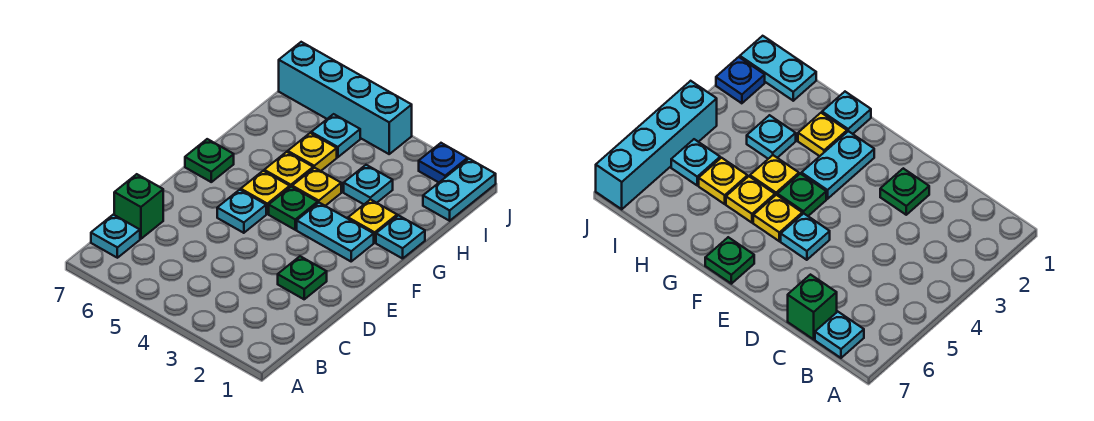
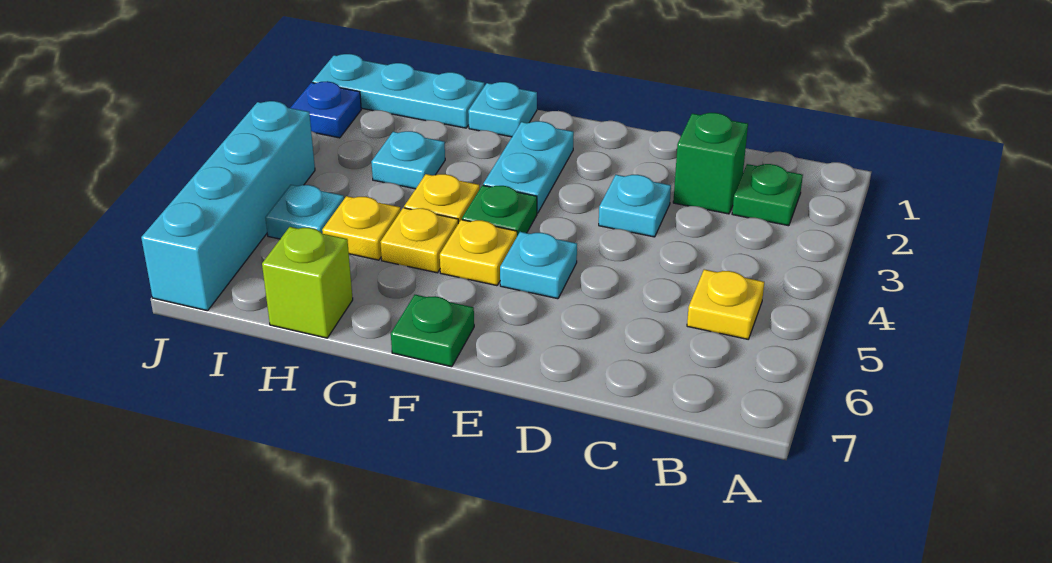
cyan plate B7 level 1 -> cyan plate D3 level 1
green brick C7 level 1 -> green brick C2 level 1
green plate D2 level 1 -> green plate B2 level 1
yellow plate G2 level 1 -> yellow plate B5 level 1
none -> lime brick H7 level 1
cyan plate I1:J1 level 1 -> cyan plate H1:J1 level 1

